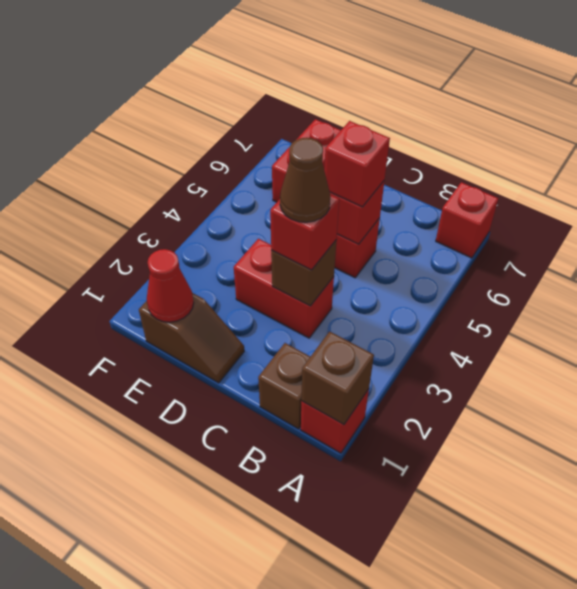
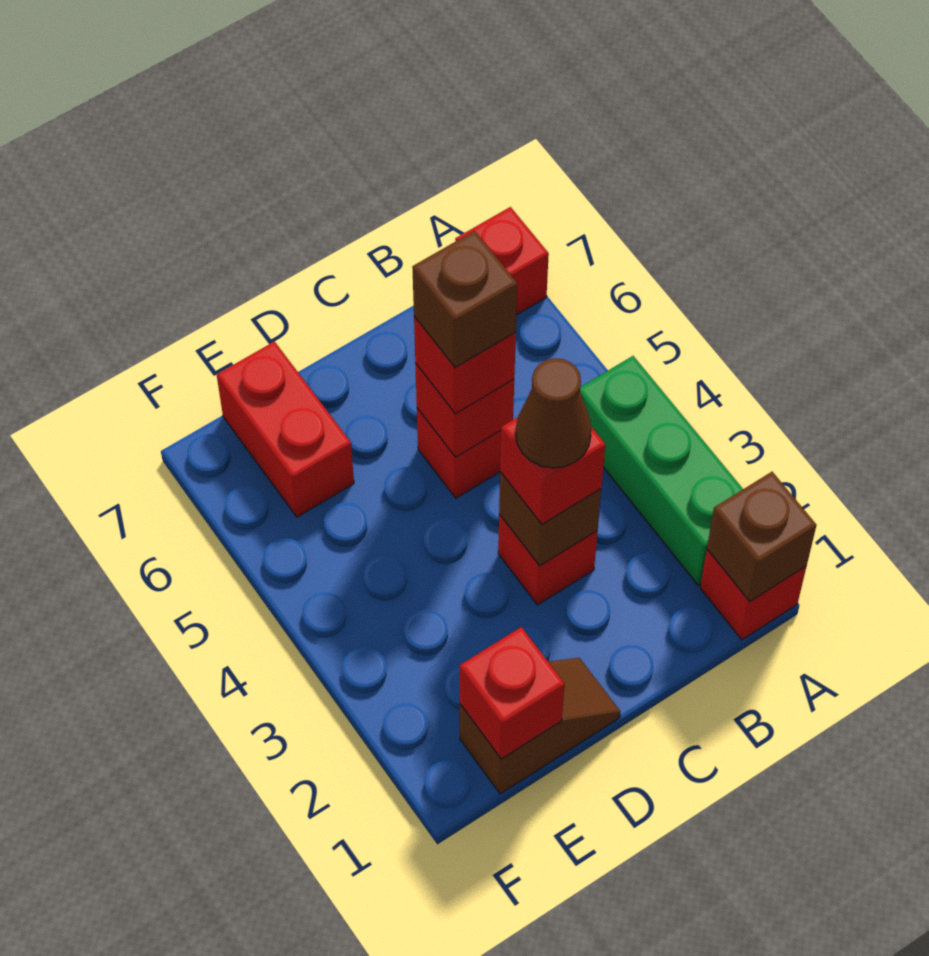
none -> green brick A2:A4 level 1
brown brick B1 level 1 -> brown brick C5 level 4
red brick C3:D3 level 1 -> red brick C3 level 1
red cone E1 level 2 -> red brick E1 level 2

